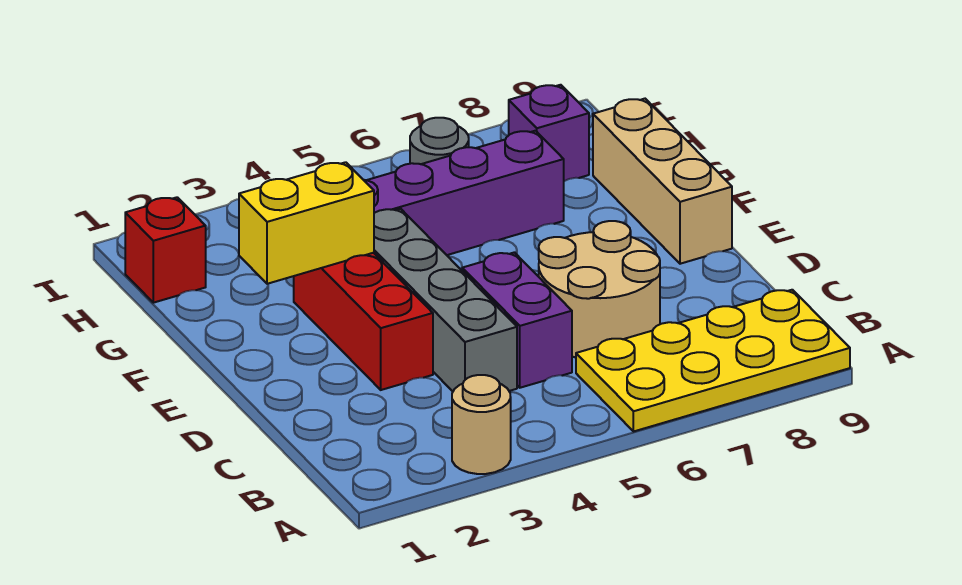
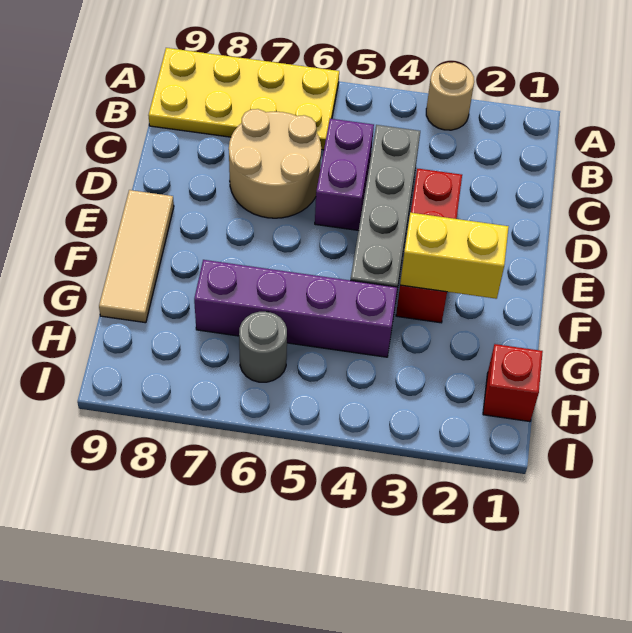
tan brick E9:G9 level 1 -> tan tile E9:G9 level 1
purple brick H8 level 1 -> none

